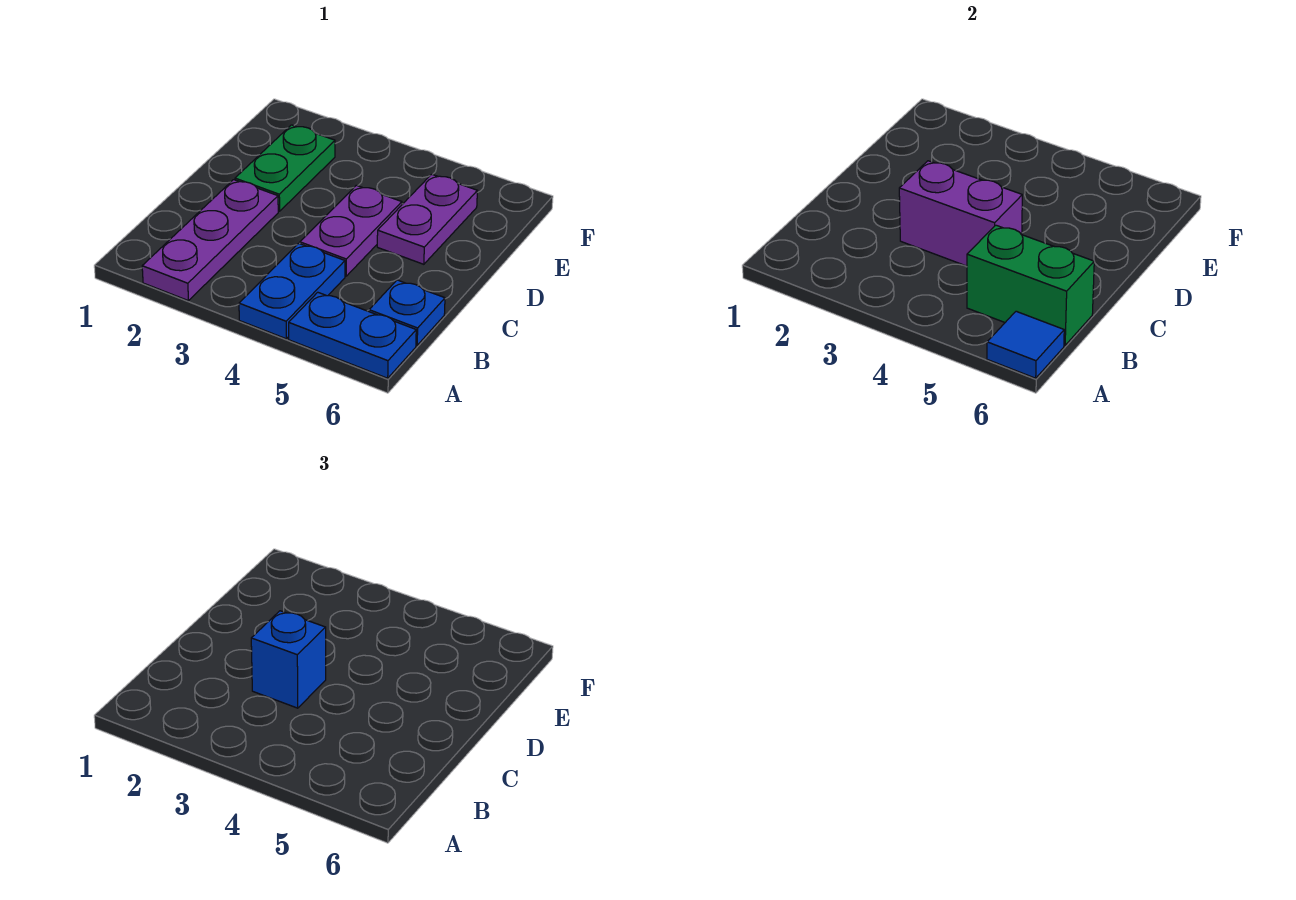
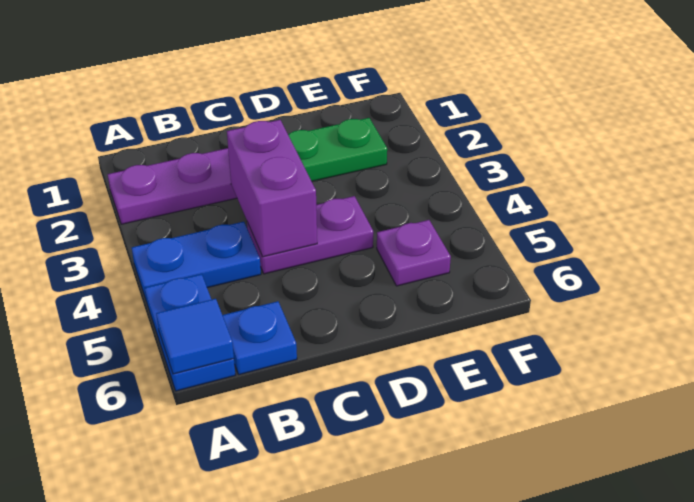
green brick B5:B6 level 2 -> none
blue brick C3 level 3 -> none
purple plate D5:E5 level 1 -> purple plate E5 level 1

